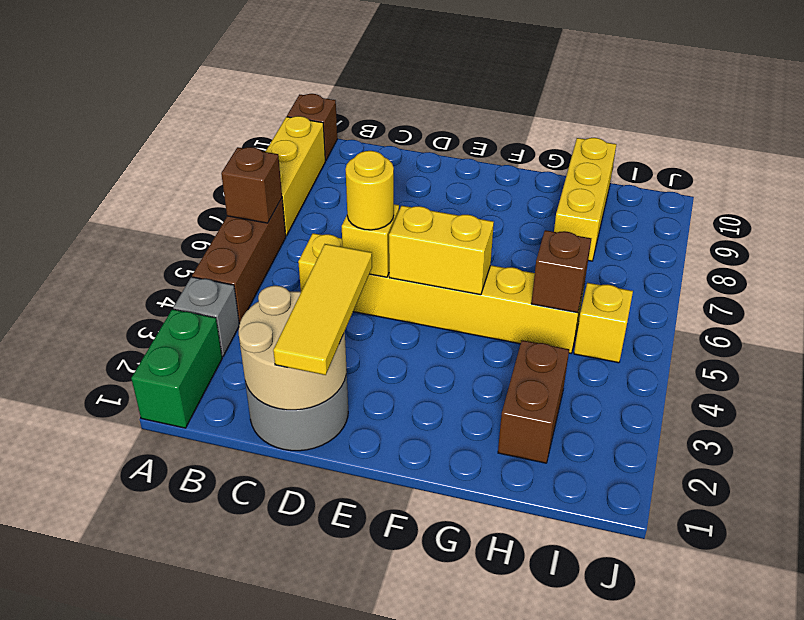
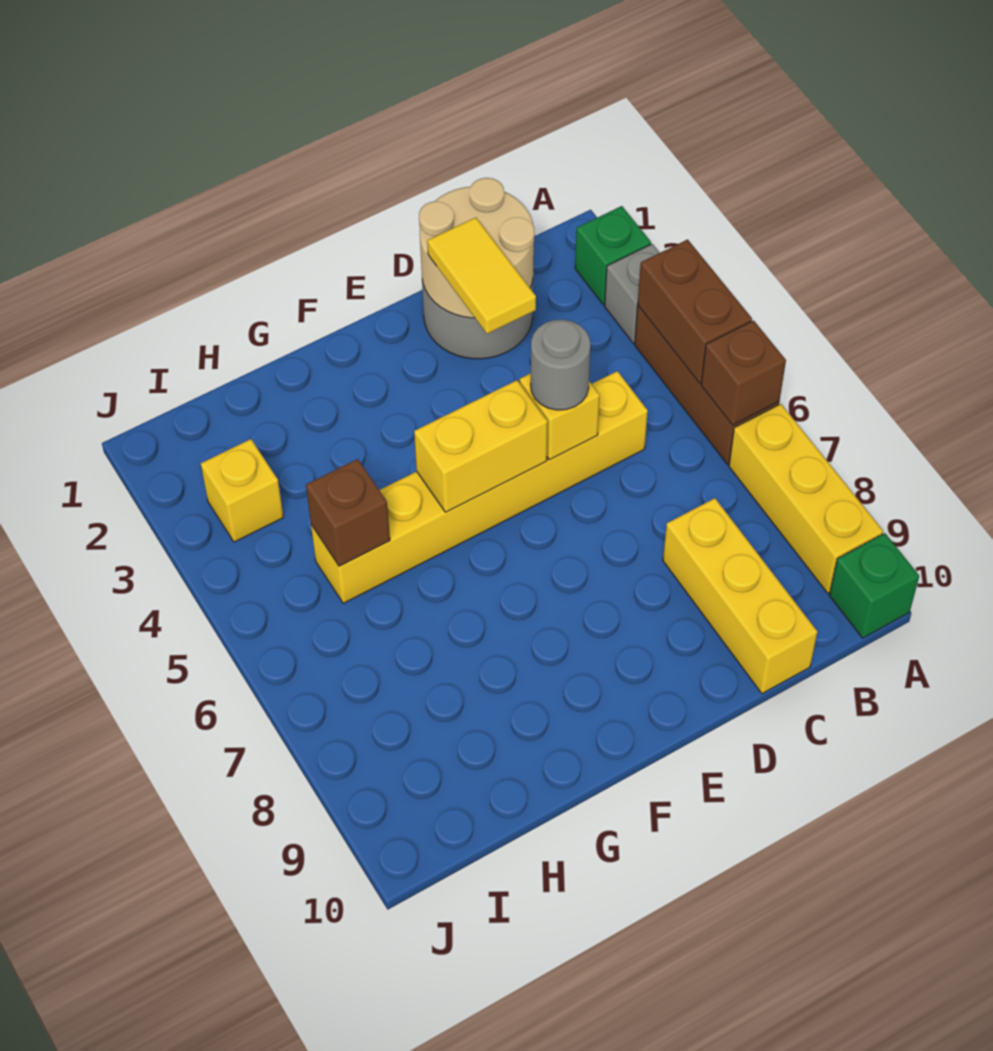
green brick A1:A2 level 1 -> green brick A2 level 1
brown brick A10 level 1 -> green brick A10 level 1
yellow tile D1:D3 level 3 -> yellow tile D2:D3 level 3
yellow round brick D5 level 3 -> grey round brick D5 level 3
brown brick H2:H3 level 1 -> brown brick A4:A5 level 2
yellow brick H8:H10 level 1 -> yellow brick C8:C10 level 1
yellow brick I5 level 1 -> yellow brick I3 level 1

